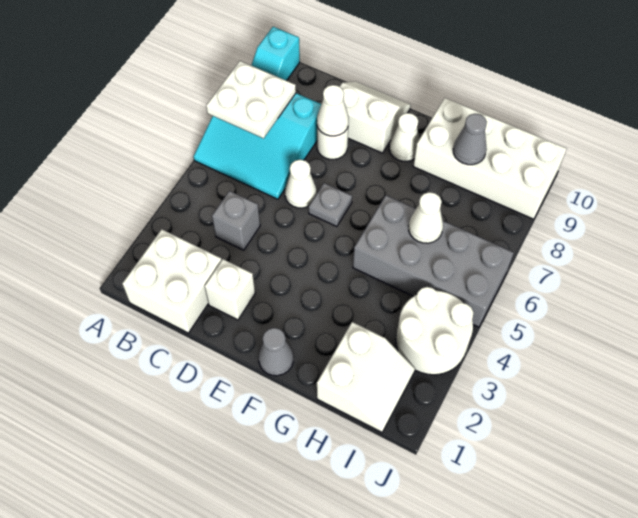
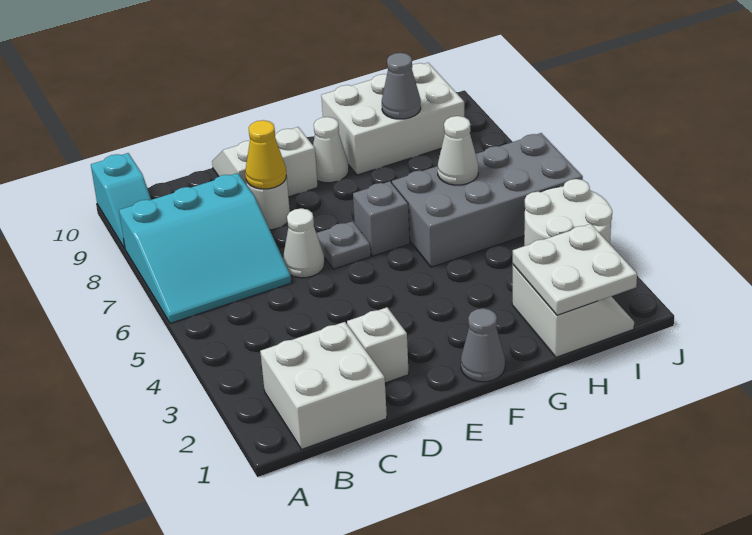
white plate A7:B8 level 2 -> white plate H1:I2 level 2
grey brick C4 level 1 -> grey brick F6 level 1
white cone D8 level 2 -> yellow cone D8 level 2
white brick G9:J10 level 1 -> white brick G9:I10 level 1

